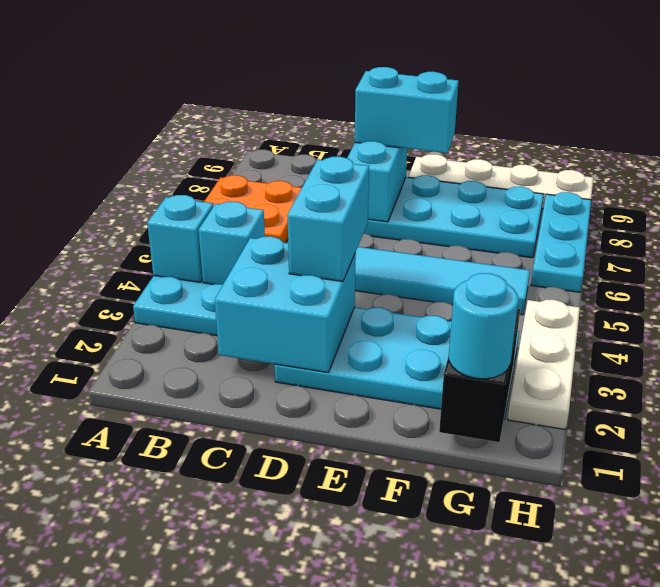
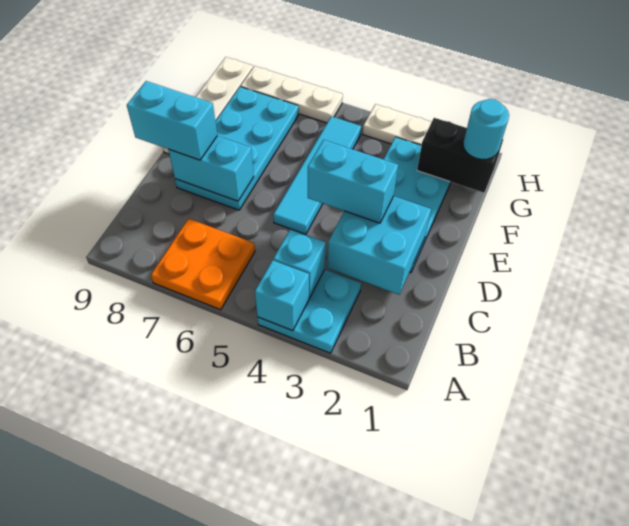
cyan brick D8:E8 level 3 -> cyan brick D8:D9 level 3
cyan plate H6:H8 level 1 -> white plate H6:H8 level 1

